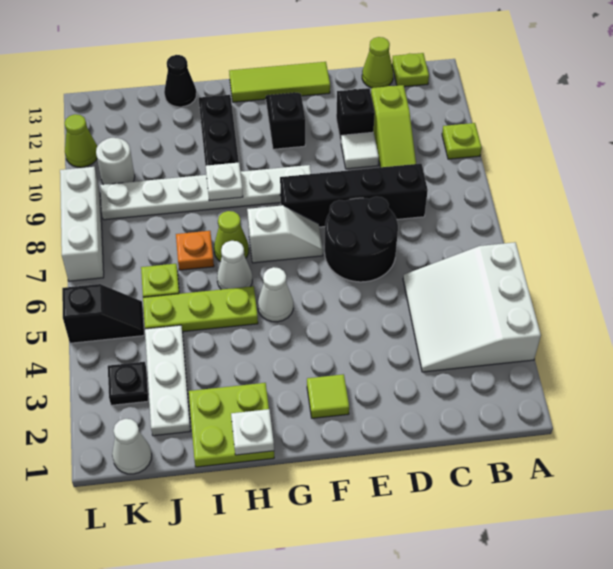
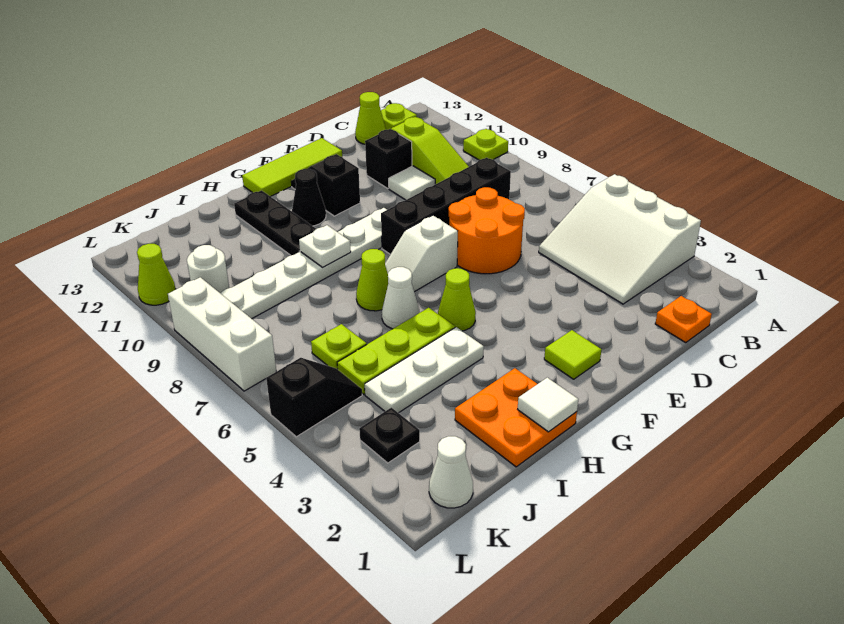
black round brick D6:E7 level 1 -> orange round brick D6:E7 level 1
white slope F7:G7 level 1 top G -> white slope F7:G7 level 1 top F
white cone G5 level 1 -> lime cone G5 level 1
lime plate H1:I2 level 1 -> orange plate H1:I2 level 1
white plate H1 level 2 -> white tile H1 level 2
orange plate I7 level 1 -> orange plate C1 level 1
black cone I13 level 1 -> black cone G11 level 1
white plate J2:J4 level 1 -> white plate H4:J4 level 1

